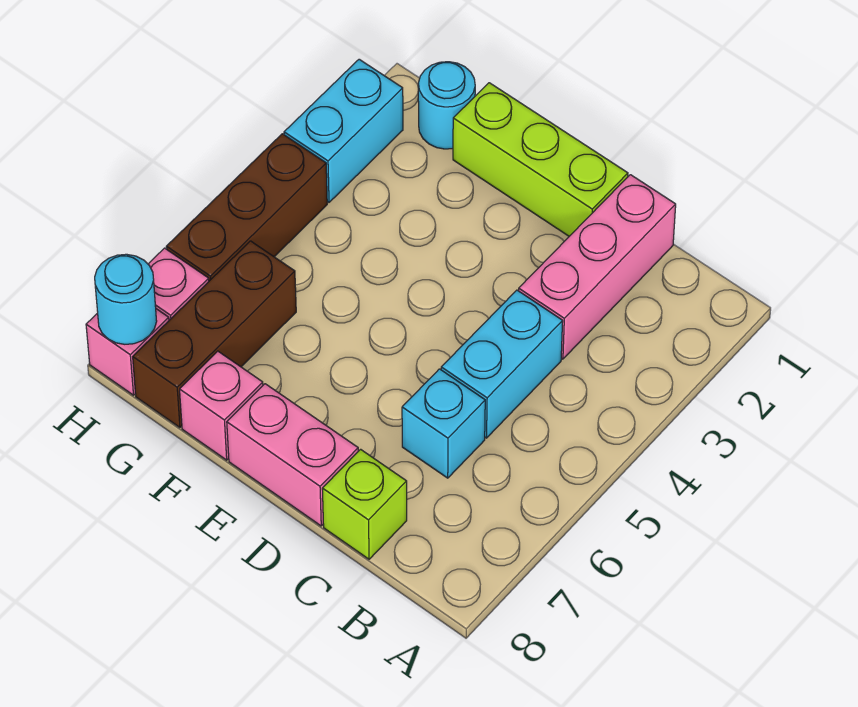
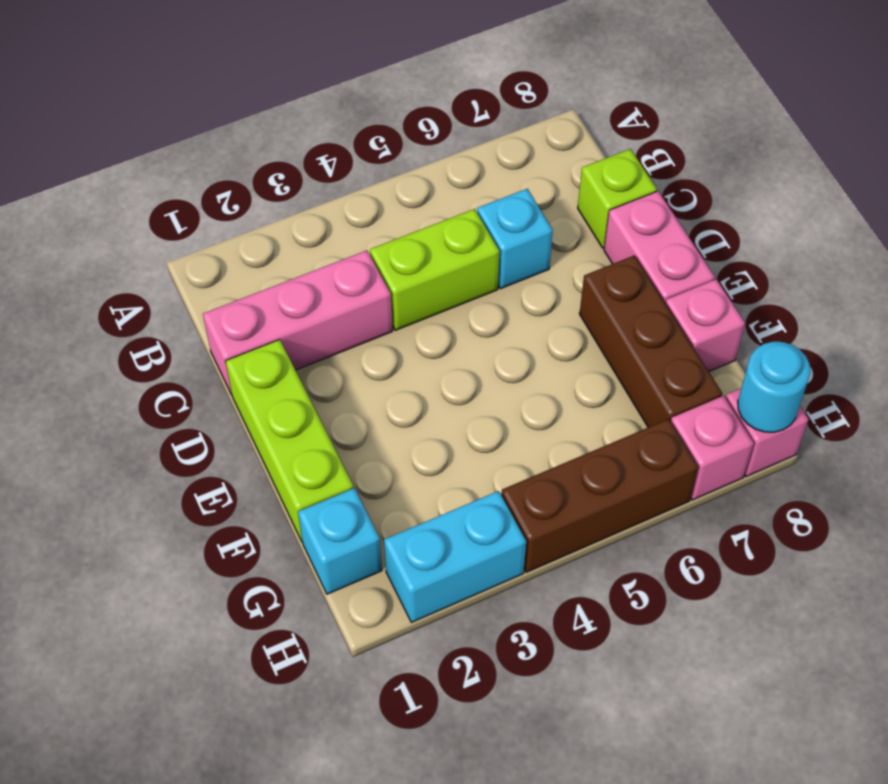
cyan brick C4:C5 level 1 -> lime brick C4:C5 level 1
cyan round brick G1 level 1 -> cyan brick G1 level 1
brown brick G6:G8 level 1 -> brown brick E7:G7 level 1

